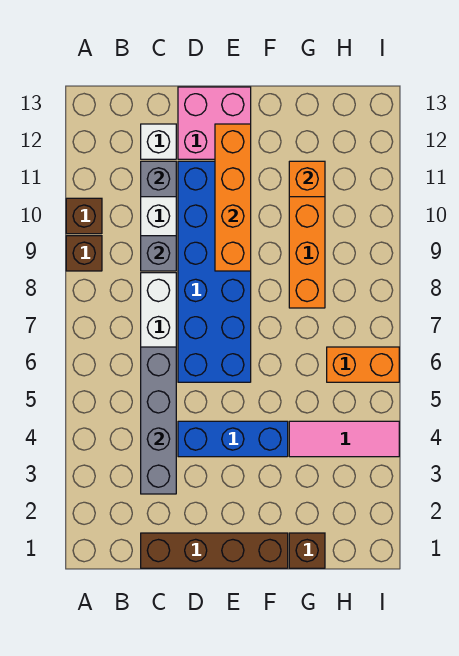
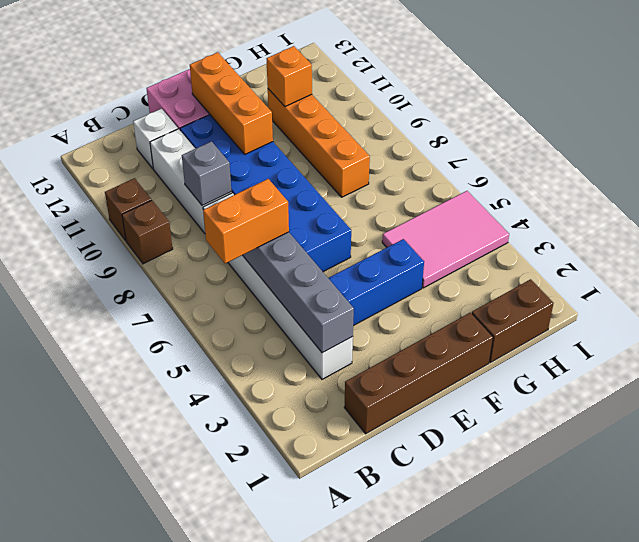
grey brick C11 level 2 -> none
orange brick E9:E12 level 2 -> orange brick E10:E12 level 2
brown brick G1 level 1 -> brown brick G1:H1 level 1
pink tile G4:I4 level 1 -> pink tile G4:I5 level 1
orange brick H6:I6 level 1 -> orange brick B6:C6 level 3

